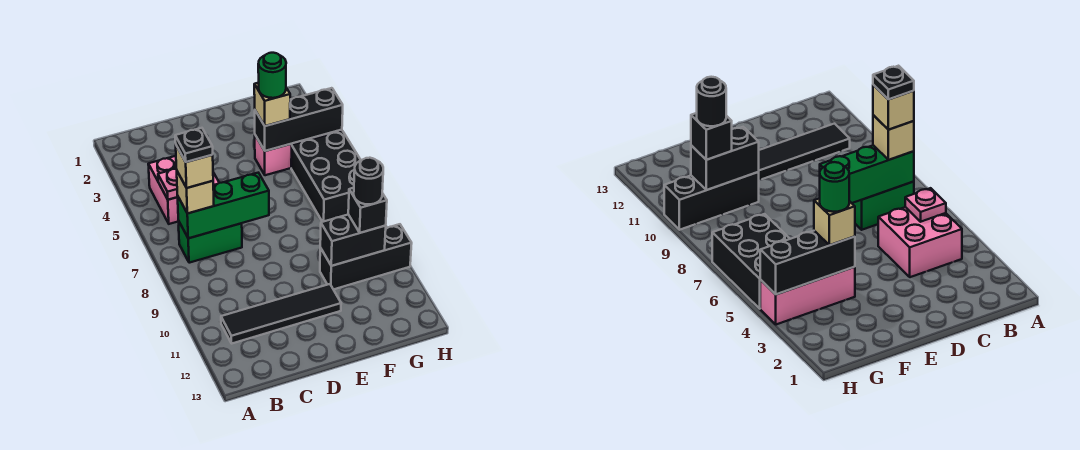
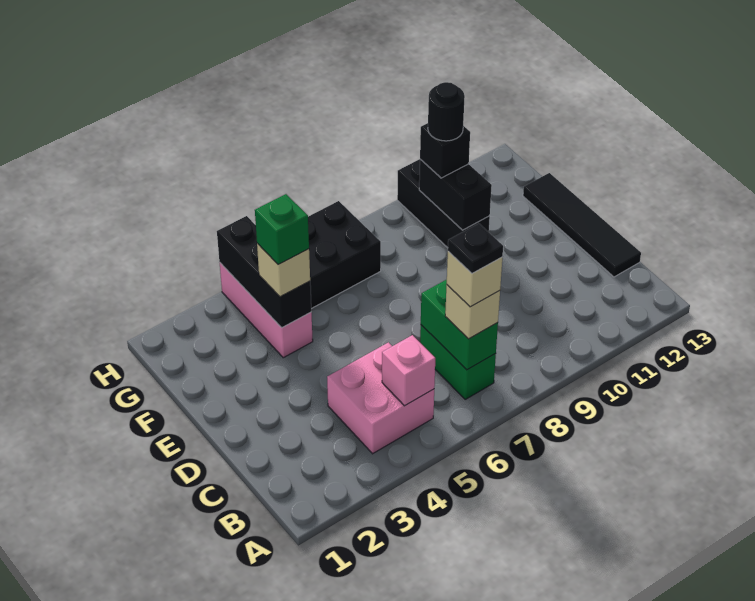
pink plate B5 level 2 -> pink brick B5 level 2
green brick B7:D7 level 2 -> green brick B7:C7 level 2
black tile B11:E11 level 1 -> black tile C13:F13 level 1
green round brick F4 level 4 -> green brick F4 level 4

